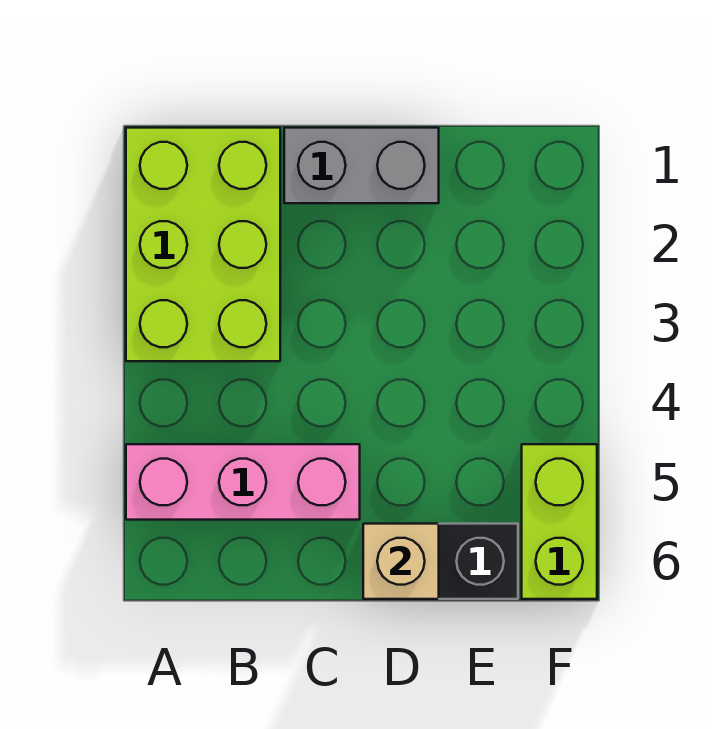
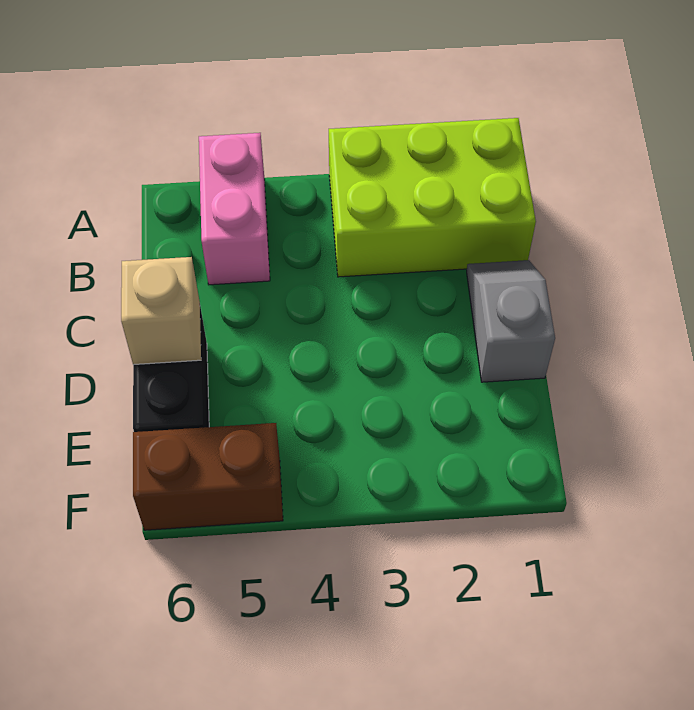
pink brick A5:C5 level 1 -> pink brick A5:B5 level 1
grey brick C1:D1 level 1 -> grey slope C1:D1 level 1 top D
lime brick F5:F6 level 1 -> brown brick F5:F6 level 1

